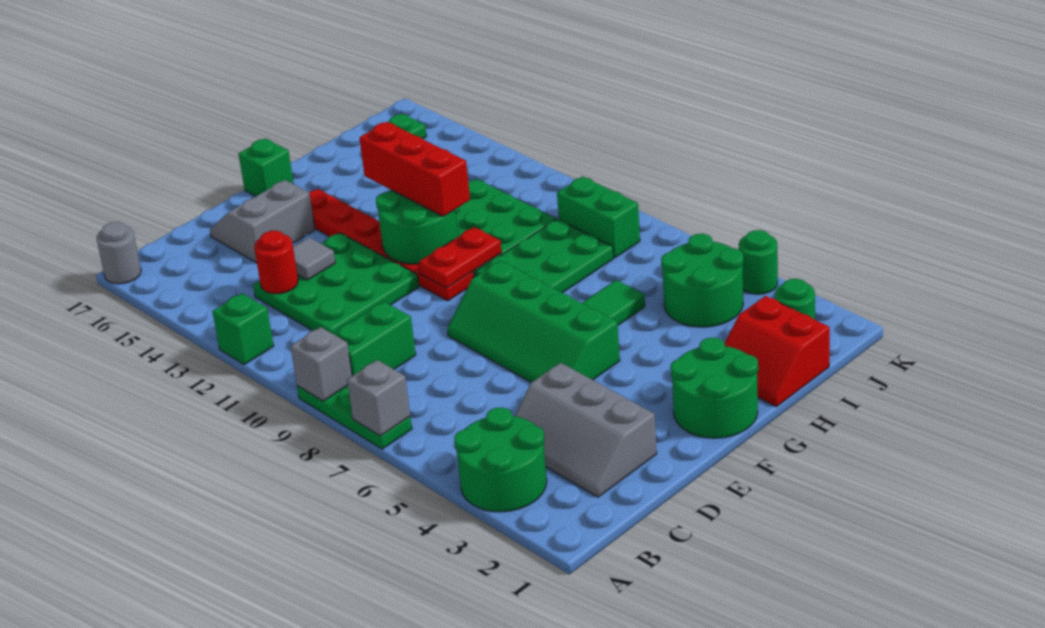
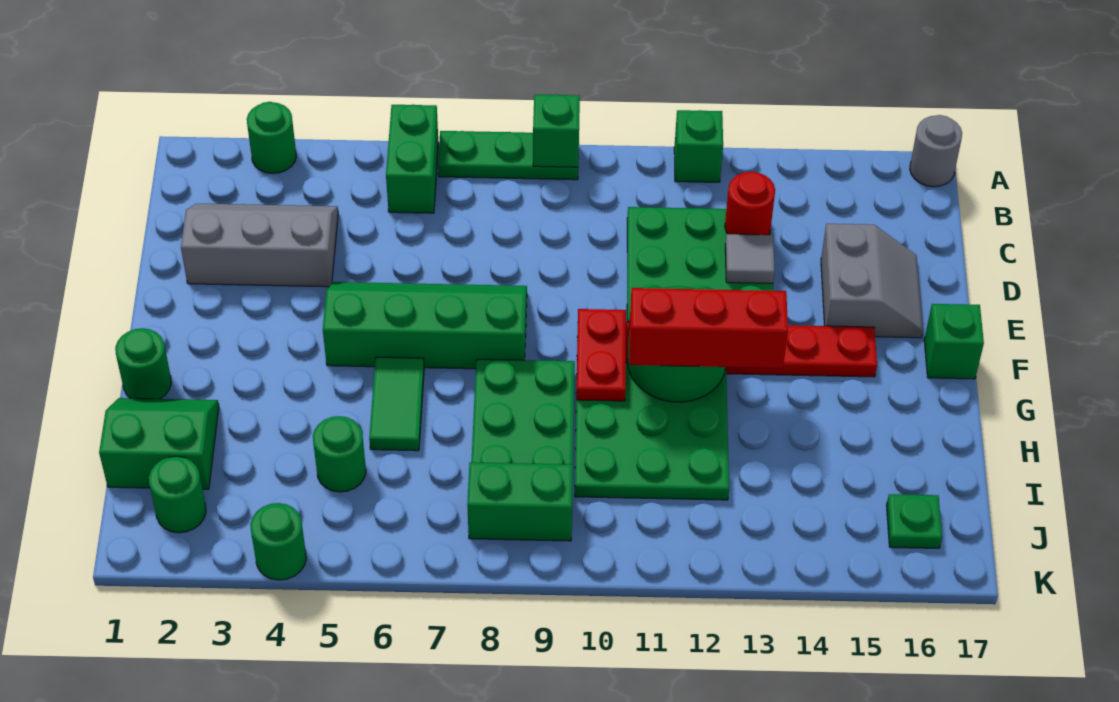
green round brick A3:B4 level 1 -> green round brick A3 level 1
grey brick A7 level 2 -> none
grey brick A9 level 2 -> green brick A9 level 2
green brick B9:C9 level 1 -> green brick A6:B6 level 1
green round brick F1:G2 level 1 -> green round brick G1 level 1
red slope H1:I2 level 1 top I -> green slope H1:I2 level 1 top I
green round brick I4:J5 level 1 -> green round brick I5 level 1

